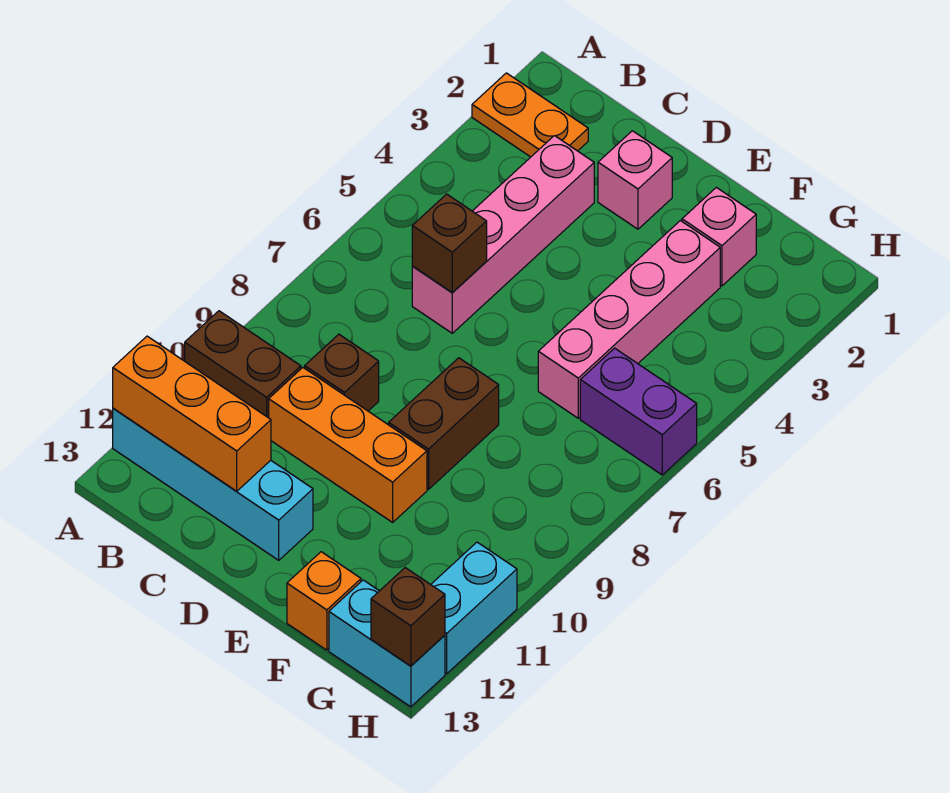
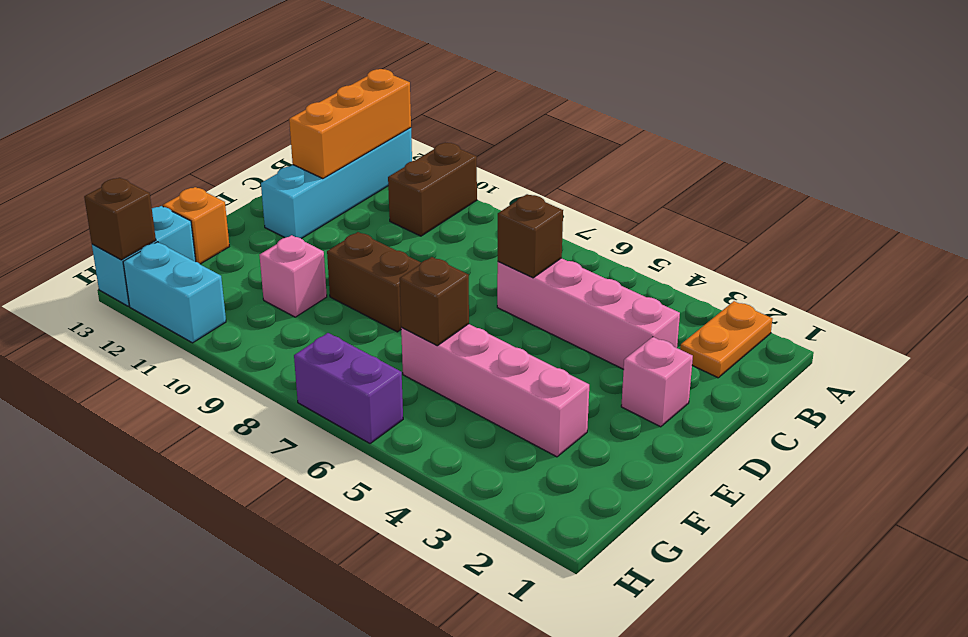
brown brick C9 level 1 -> brown brick F6 level 2
orange brick C10:E10 level 1 -> none
pink brick F2 level 1 -> pink brick F10 level 1
purple brick G6:H6 level 1 -> purple brick H6:H7 level 1

